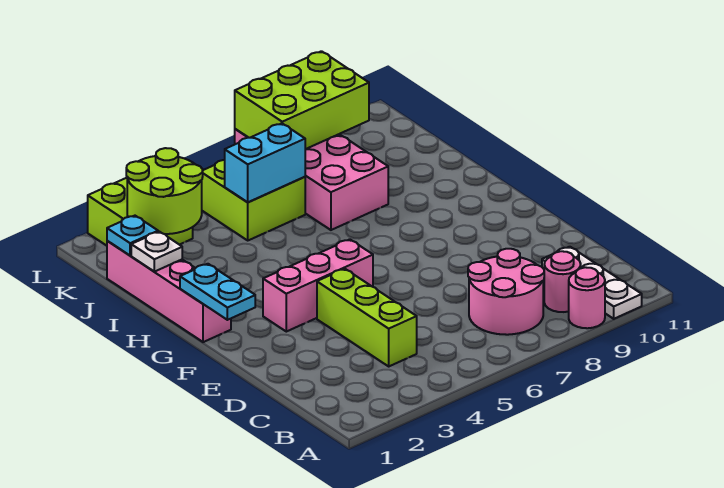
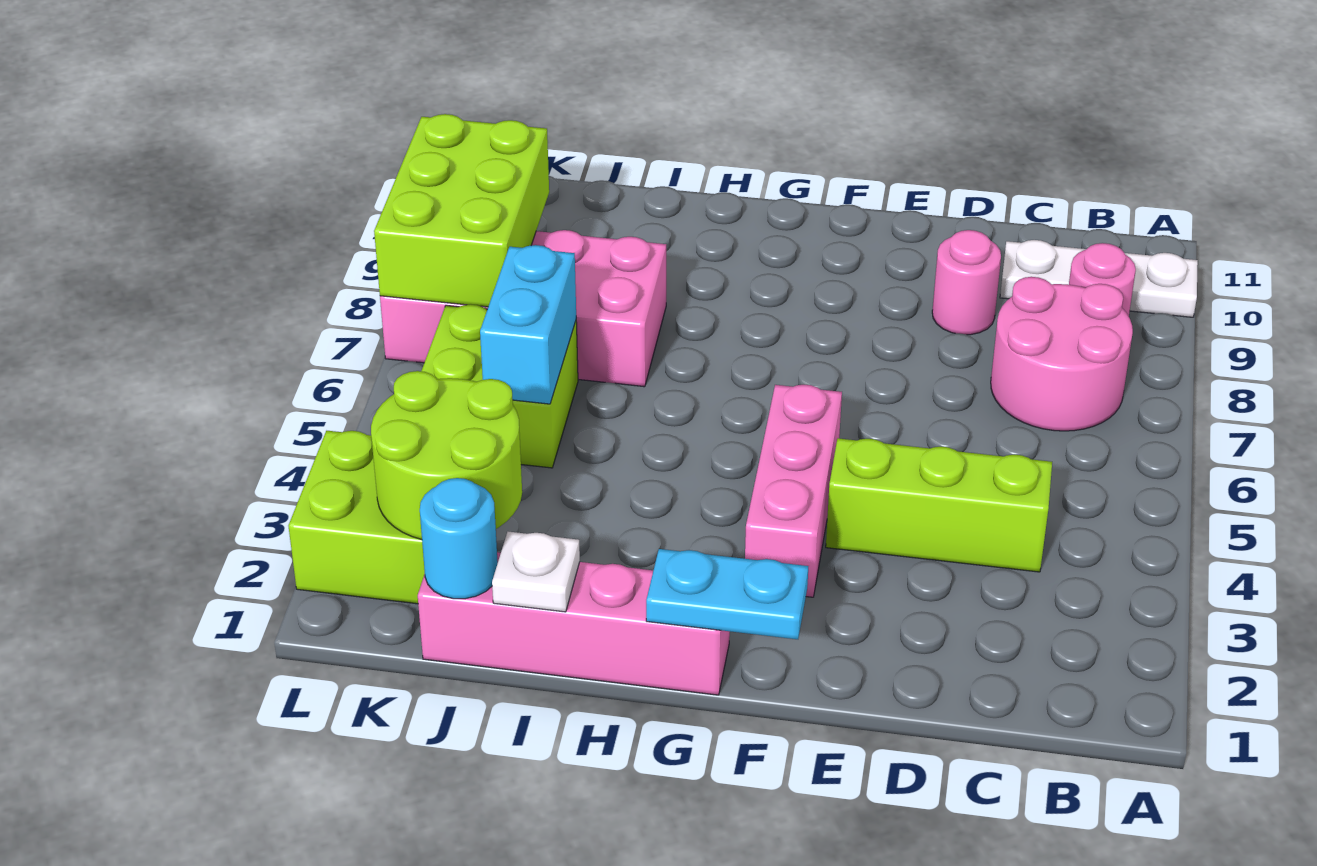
pink round brick A9 level 1 -> pink round brick D9 level 1
cyan plate J1 level 2 -> cyan round brick J1 level 2

